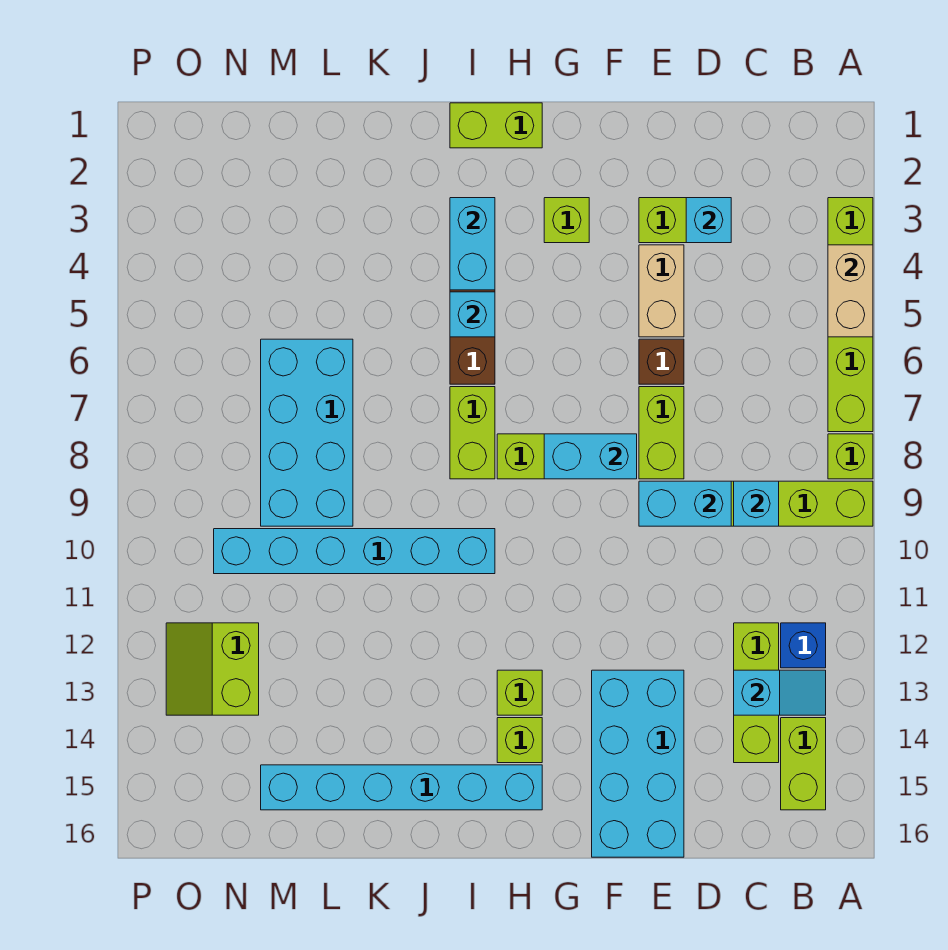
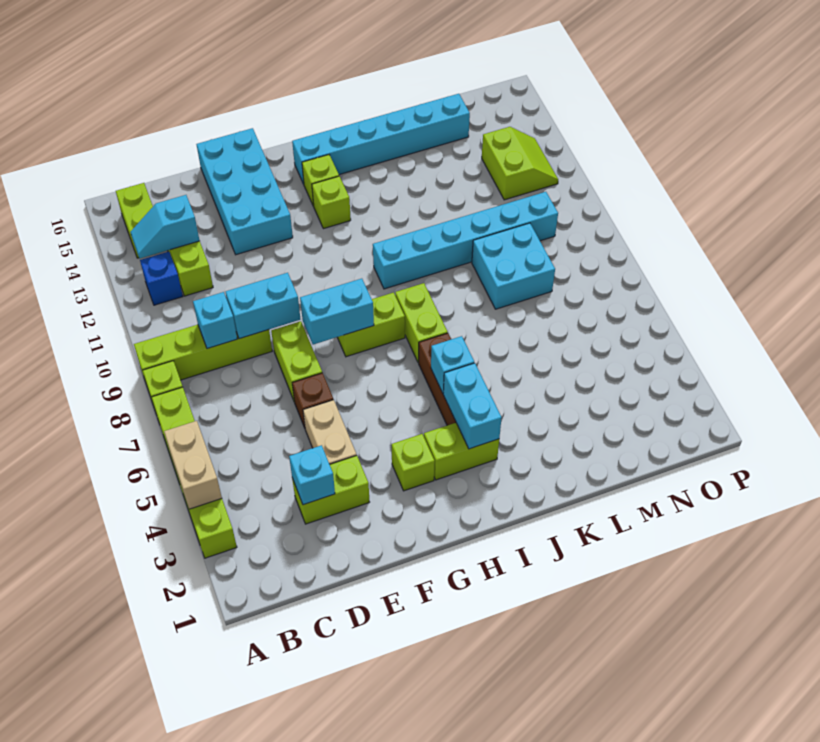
lime brick H1:I1 level 1 -> lime brick H3:I3 level 1
cyan brick L6:M9 level 1 -> cyan brick L8:M9 level 1

